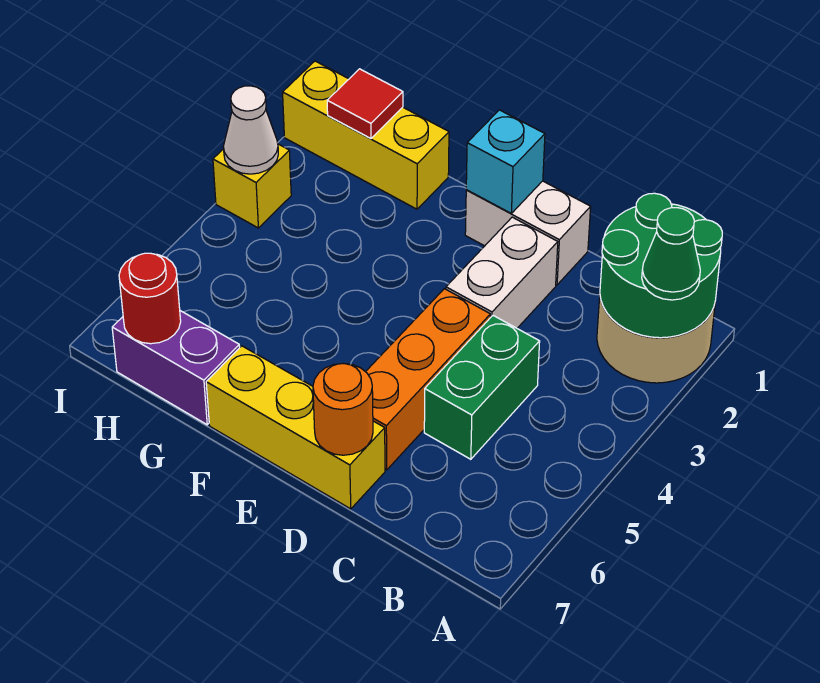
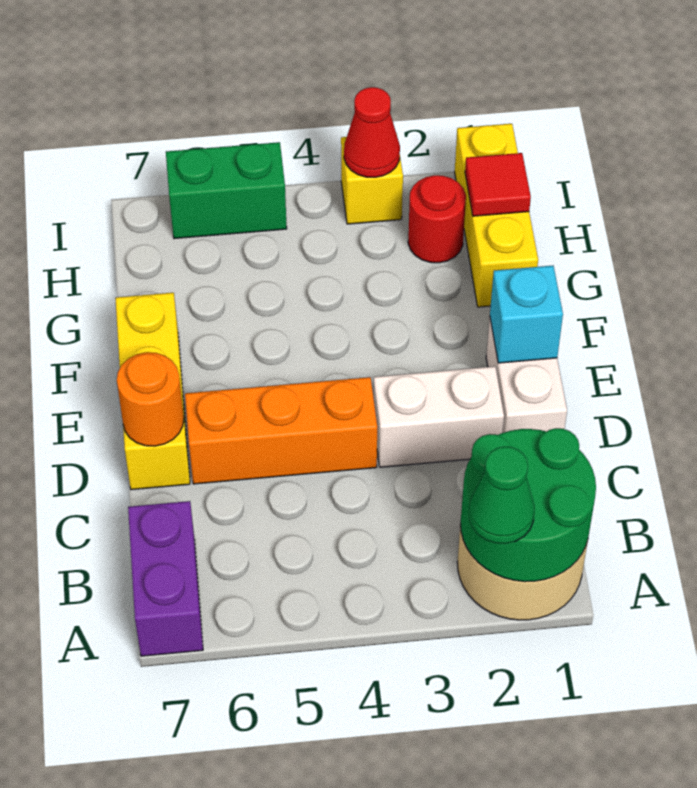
green brick C4:C5 level 1 -> green brick I5:I6 level 1
purple brick G7:H7 level 1 -> purple brick A7:B7 level 1
red round brick H7 level 2 -> red round brick H2 level 1
white cone I3 level 2 -> red cone I3 level 2

